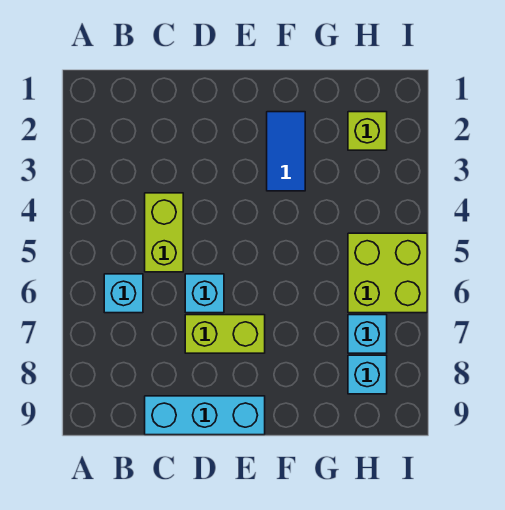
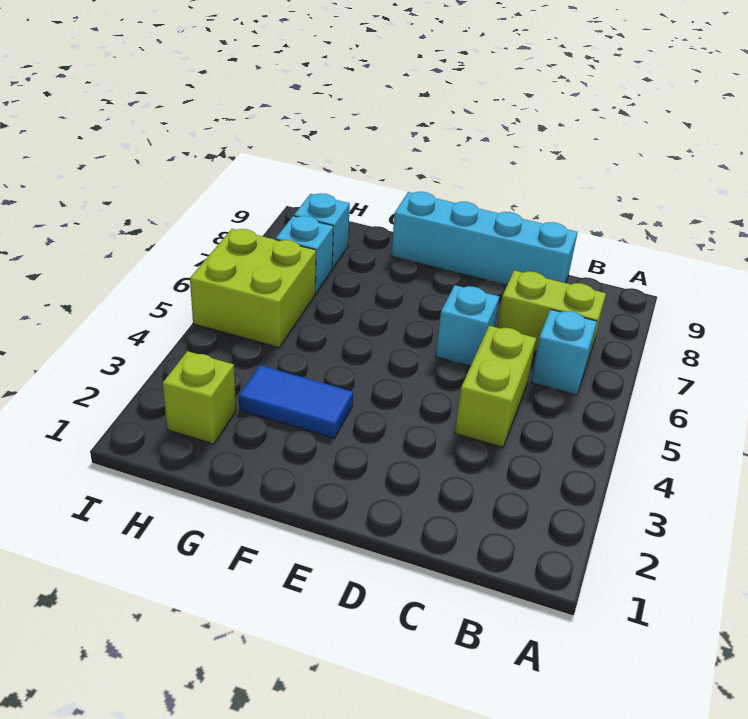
cyan brick C9:E9 level 1 -> cyan brick C9:F9 level 1
lime brick D7:E7 level 1 -> lime brick B7:C7 level 1
blue tile F2:F3 level 1 -> blue tile F3:G3 level 1

